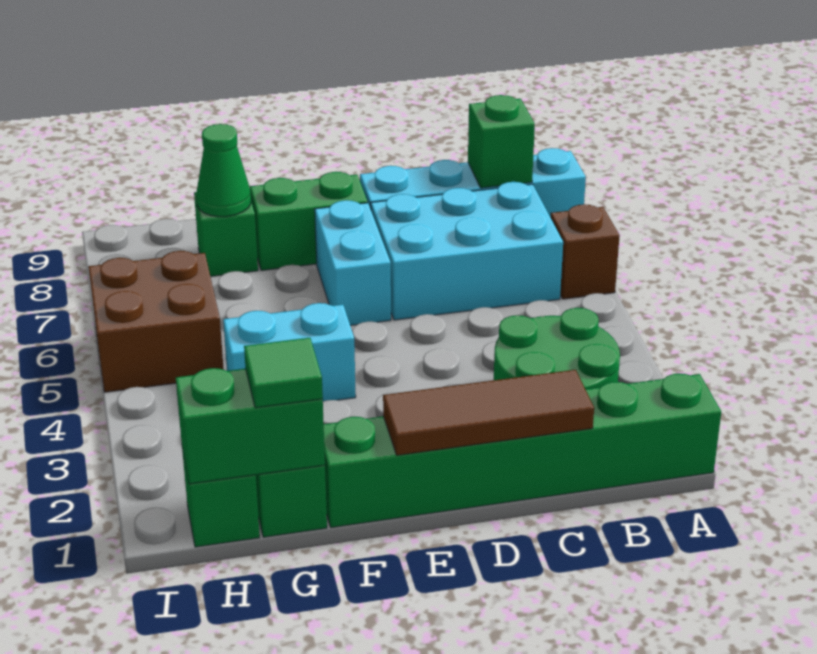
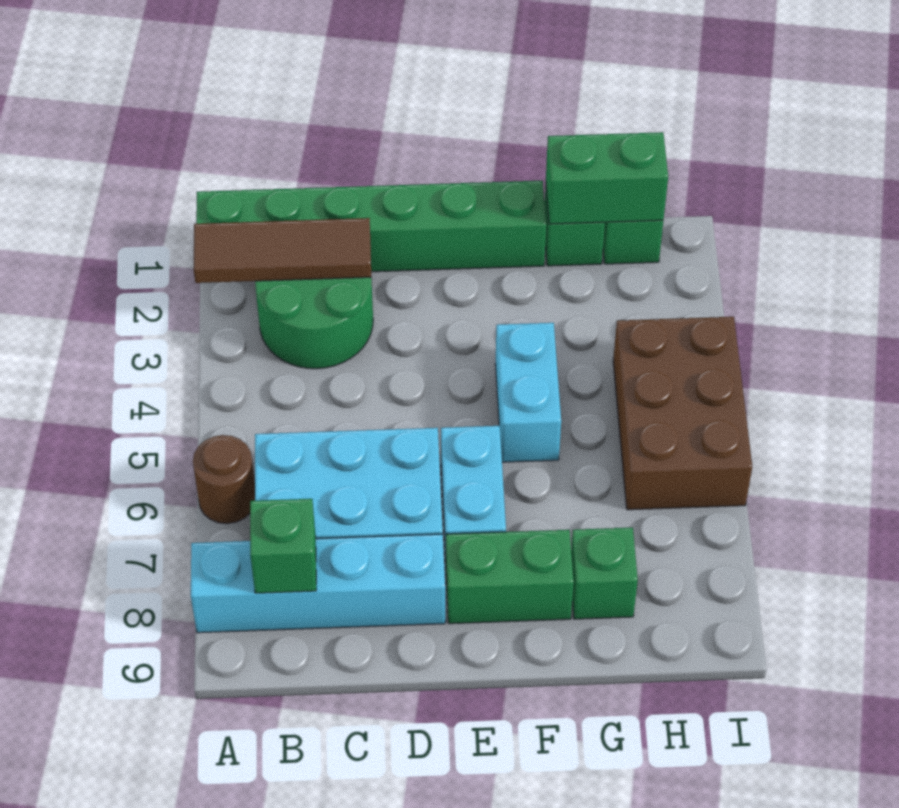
brown brick A6 level 1 -> brown round brick A6 level 1
brown tile C1:E1 level 2 -> brown tile A2:C2 level 2
cyan brick F4:G4 level 1 -> cyan brick F4:F5 level 1
green tile G1 level 3 -> none
green cone G8 level 2 -> none
brown brick H5:I6 level 1 -> brown brick H4:I6 level 1

